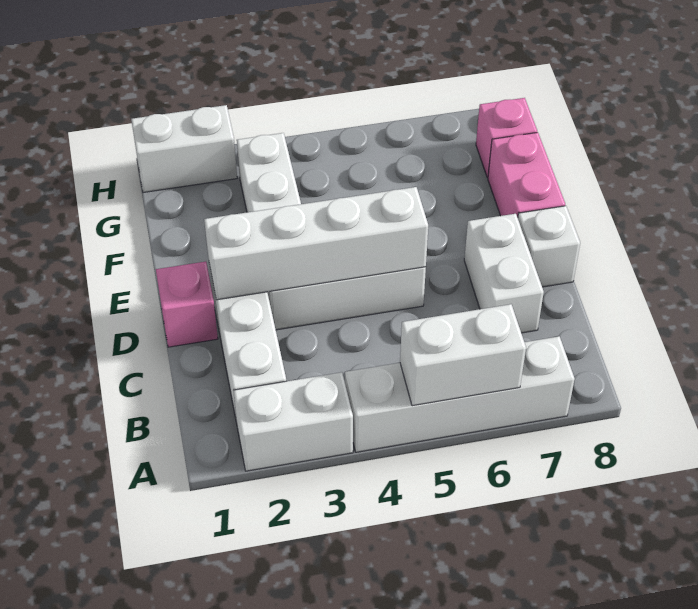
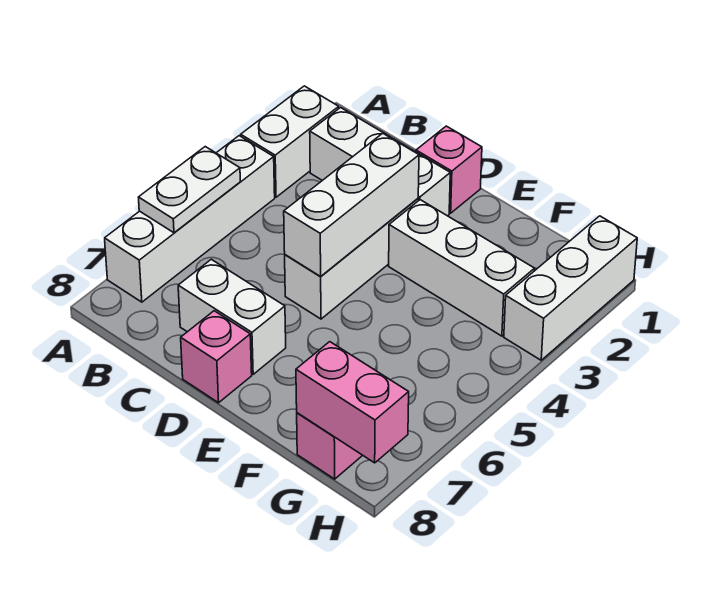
white brick A5:A6 level 2 -> white plate A5:A6 level 2
white brick D2:D5 level 2 -> white brick D3:D5 level 2
white brick D8 level 1 -> pink brick D8 level 1
pink brick E8:F8 level 1 -> pink brick G8:H8 level 2
white brick H1:H2 level 1 -> white brick H1:H3 level 1

